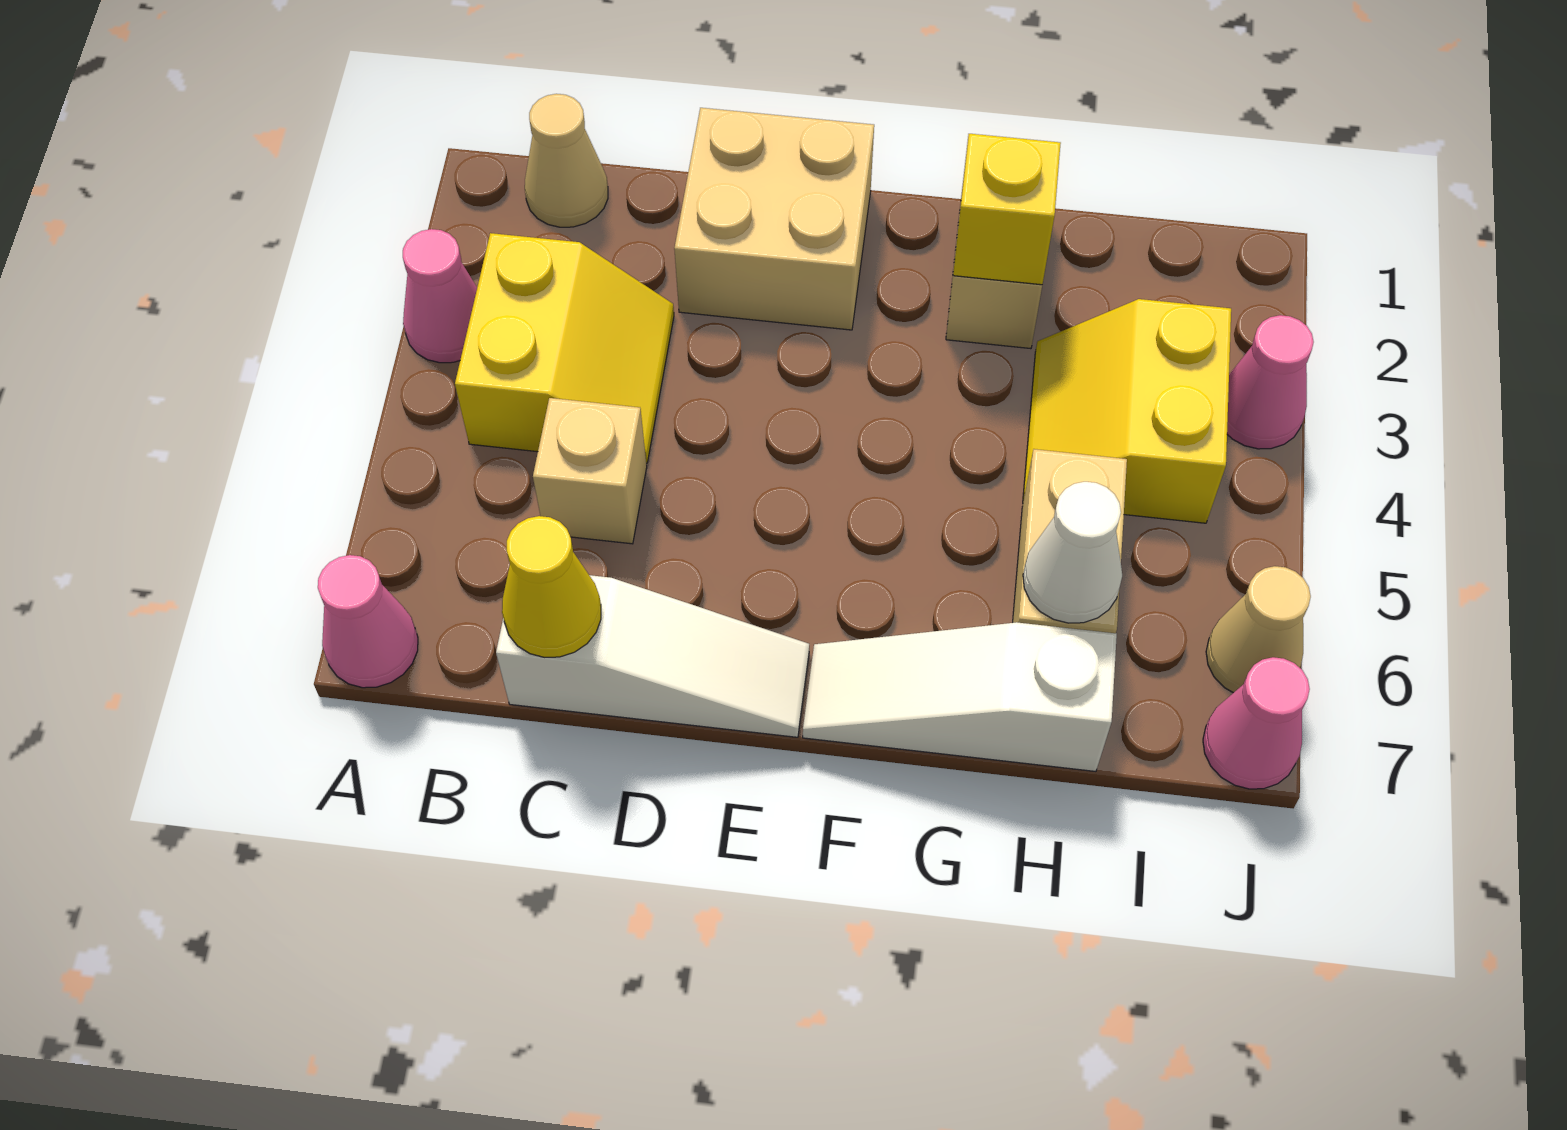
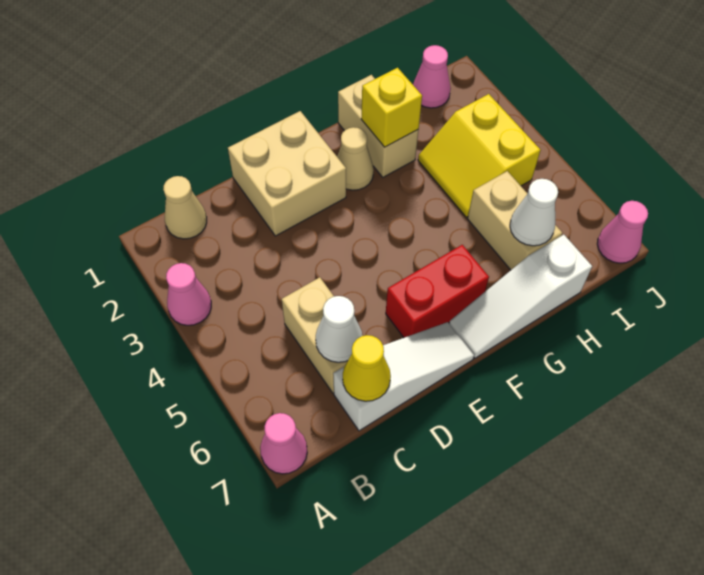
yellow slope B3:C4 level 1 top B -> none
tan brick C5 level 1 -> tan brick C5:C6 level 1
none -> white cone C6 level 2
none -> red brick E6:F6 level 1
pink cone J3 level 1 -> pink cone I1 level 1
tan cone J6 level 1 -> tan cone F2 level 1

